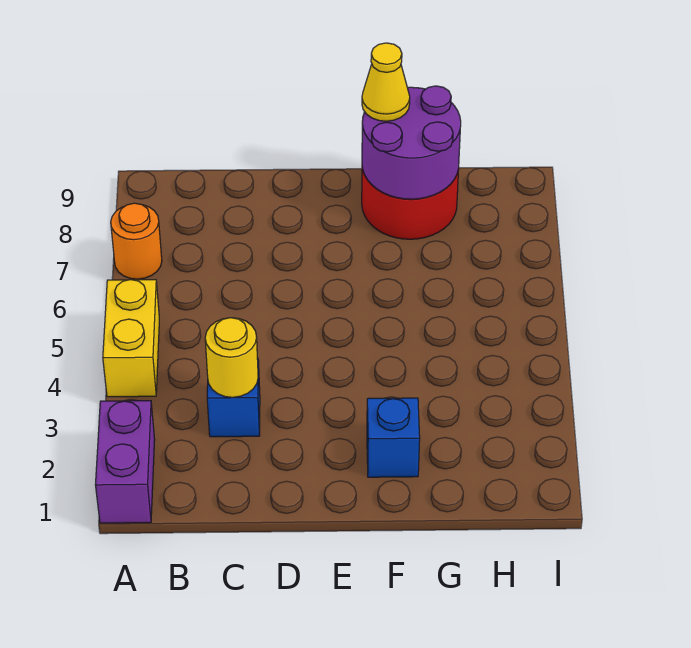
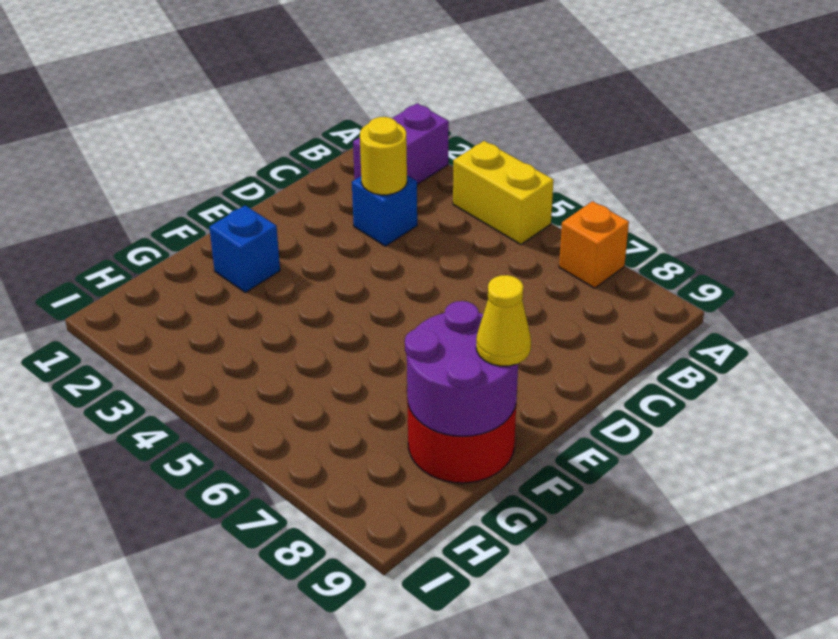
purple brick A1:A2 level 1 -> purple brick A2:B2 level 1
orange round brick A7 level 1 -> orange brick A7 level 1

